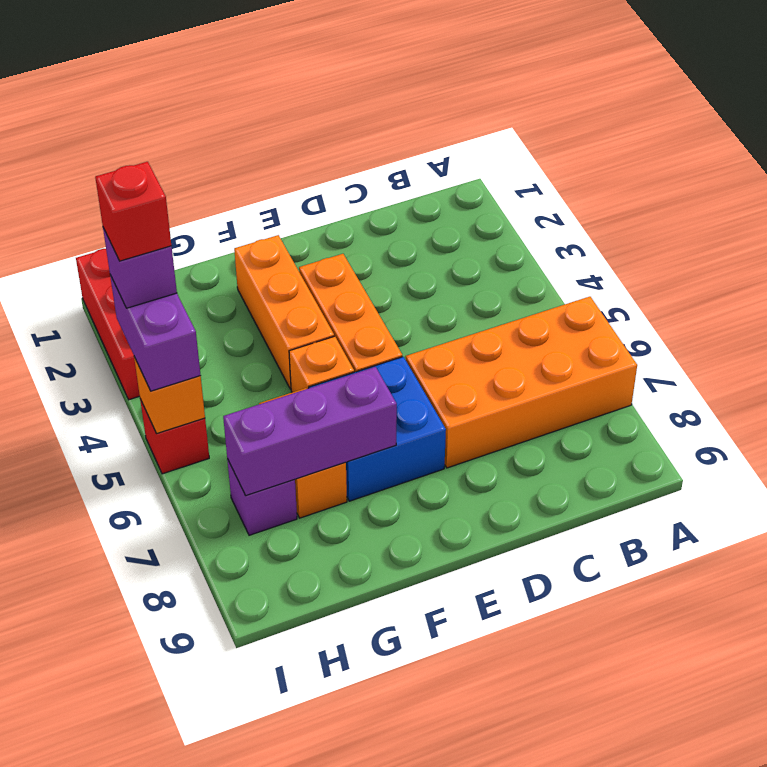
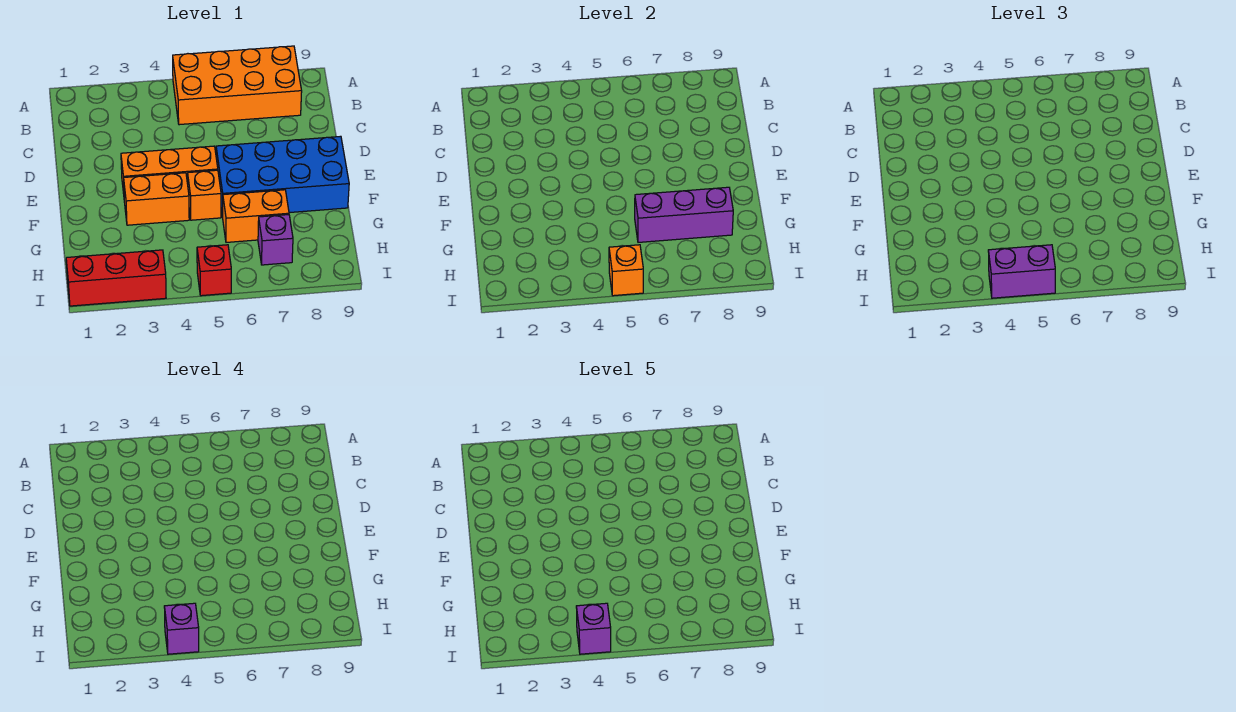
orange brick A6:D7 level 1 -> orange brick A5:B8 level 1
blue brick E6:F7 level 1 -> blue brick E6:F9 level 1
orange brick F2:F4 level 1 -> orange brick F3:F4 level 1
purple brick F7:H7 level 2 -> purple brick G6:G8 level 2
red brick I4 level 5 -> purple brick I4 level 5

